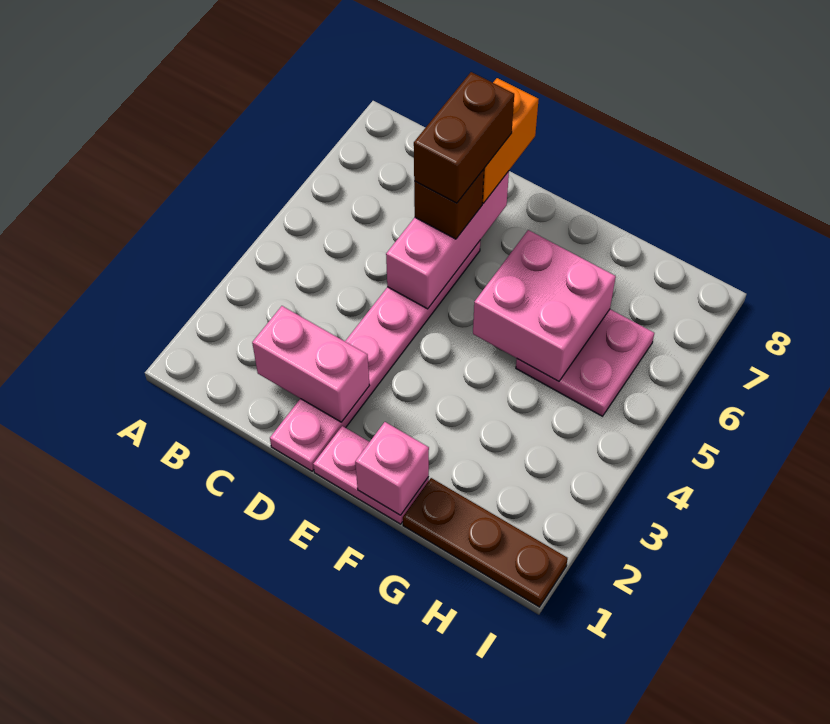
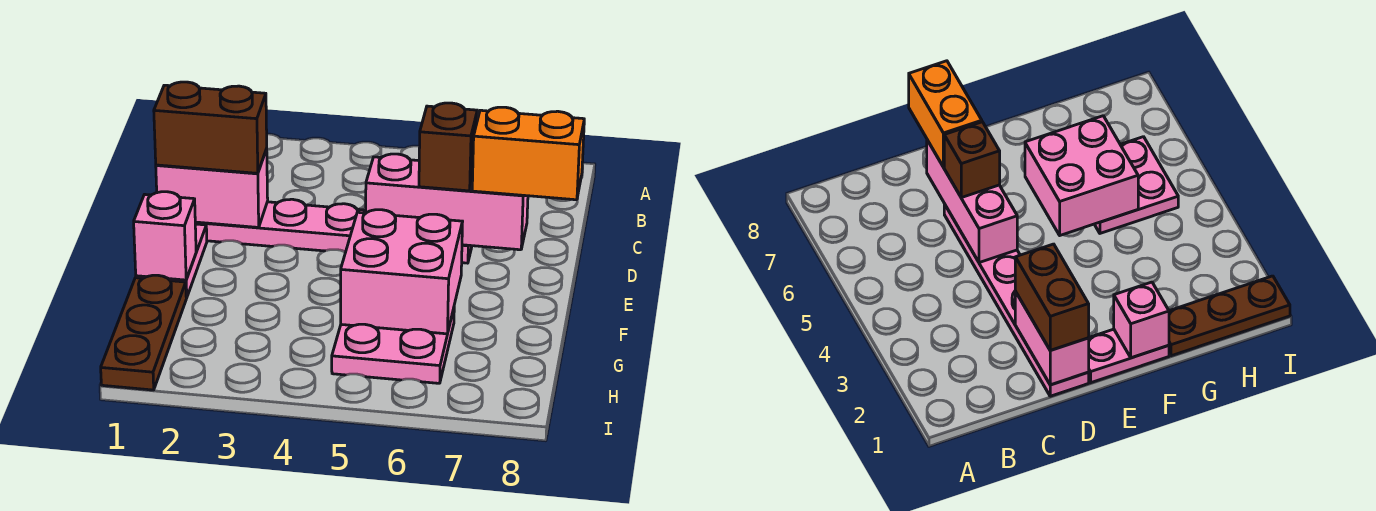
pink brick C2:D2 level 2 -> pink brick D1:D2 level 2
brown brick D6:D7 level 4 -> brown brick D1:D2 level 3

